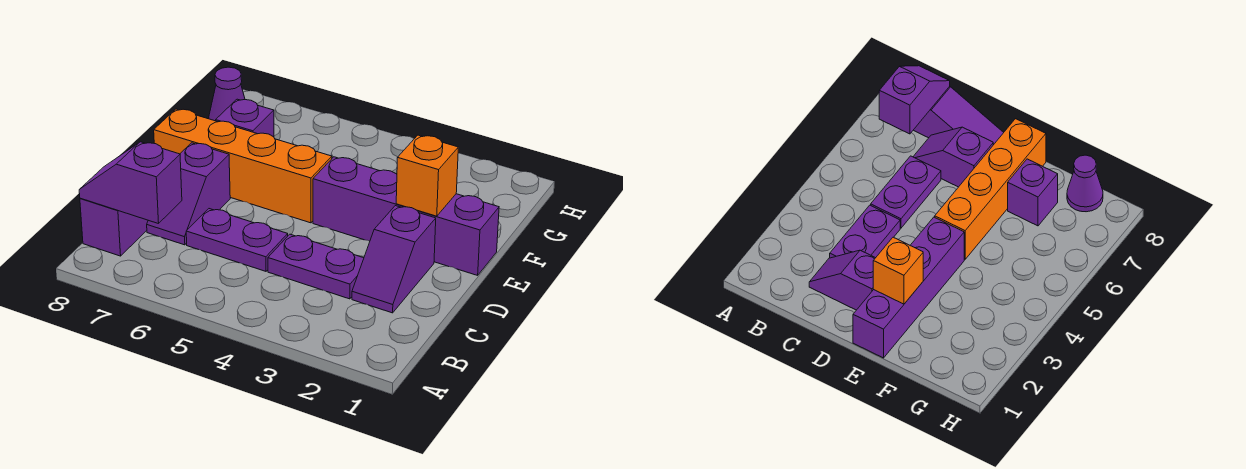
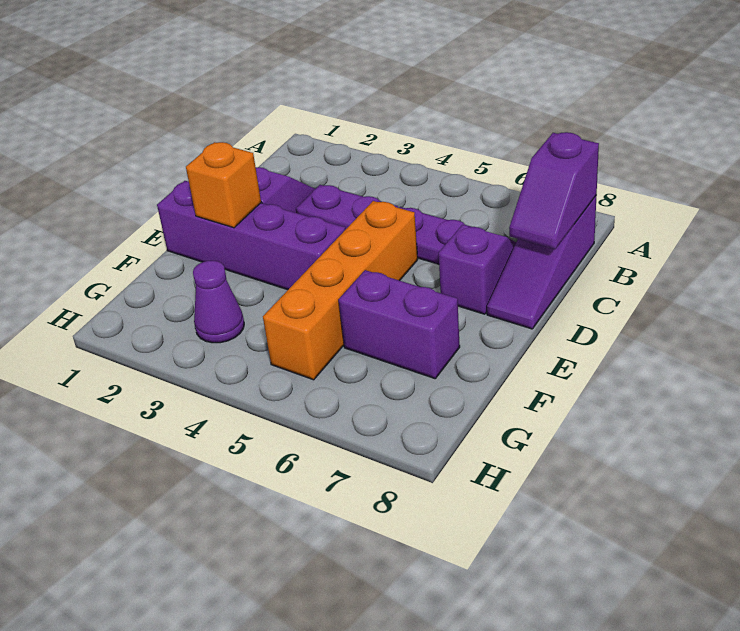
purple slope B7:B8 level 2 top 7 -> purple slope B8:C8 level 2 top B
orange brick E5:E8 level 1 -> orange brick D5:G5 level 1
purple brick F7 level 1 -> purple brick F6:F7 level 1
purple cone G8 level 1 -> purple cone G3 level 1

